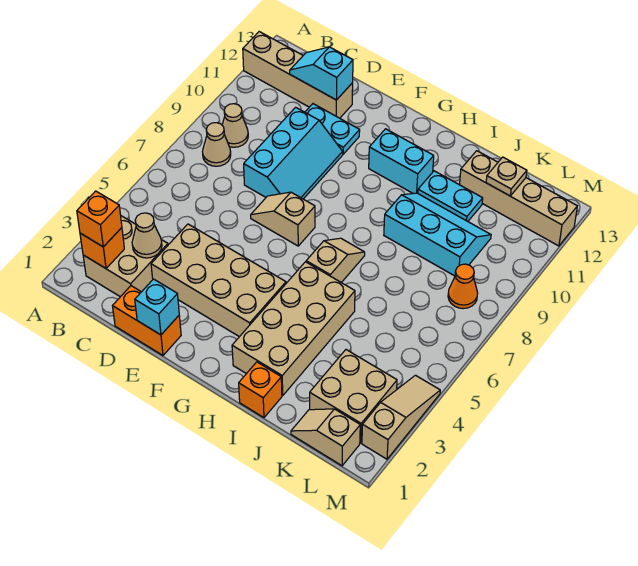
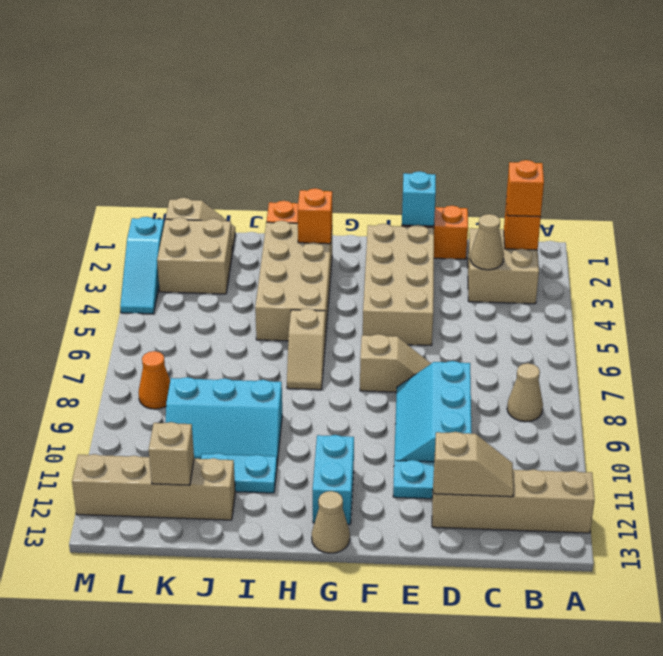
tan cone B9 level 1 -> tan cone G13 level 1
cyan slope C12:D12 level 2 top D -> tan slope C12:D12 level 2 top D
tan brick D3:G4 level 1 -> tan brick E2:F5 level 1
cyan brick G11:H11 level 1 -> cyan brick G11:G12 level 1
none -> orange brick H2 level 2
tan plate K12 level 2 -> tan brick K12 level 2
tan slope M2:M4 level 1 top 2 -> cyan slope M2:M4 level 1 top 2

